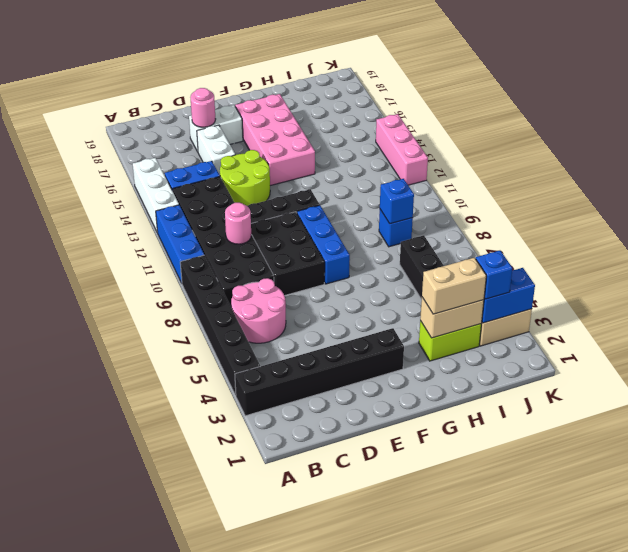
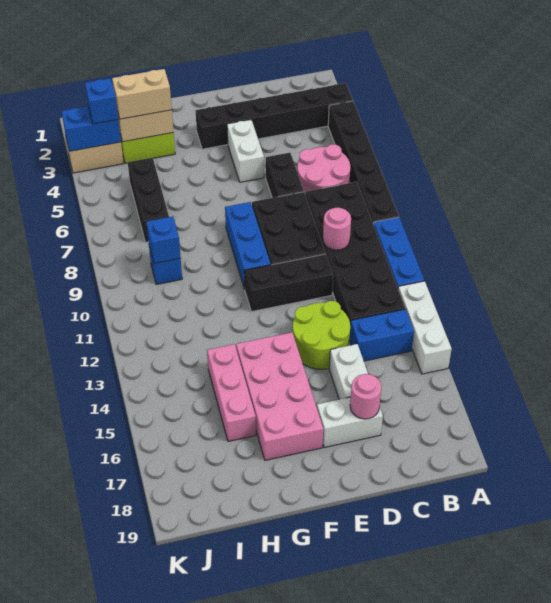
none -> black brick D6:D7 level 1
none -> white brick E4:E5 level 1
pink brick K12:K14 level 1 -> pink brick H14:H16 level 1

